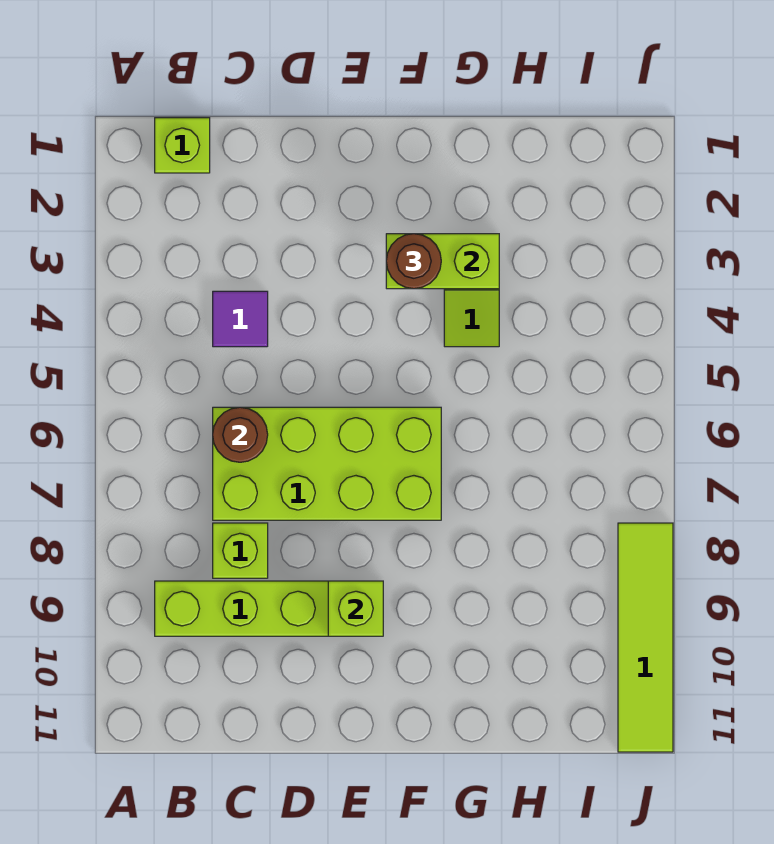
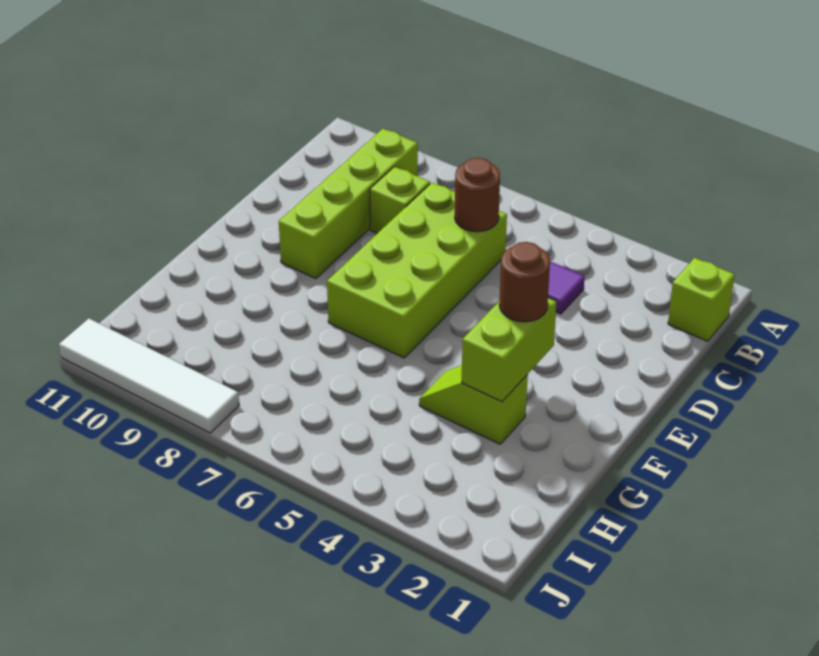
lime brick E9 level 2 -> none
lime tile J8:J11 level 1 -> white tile J8:J11 level 1

